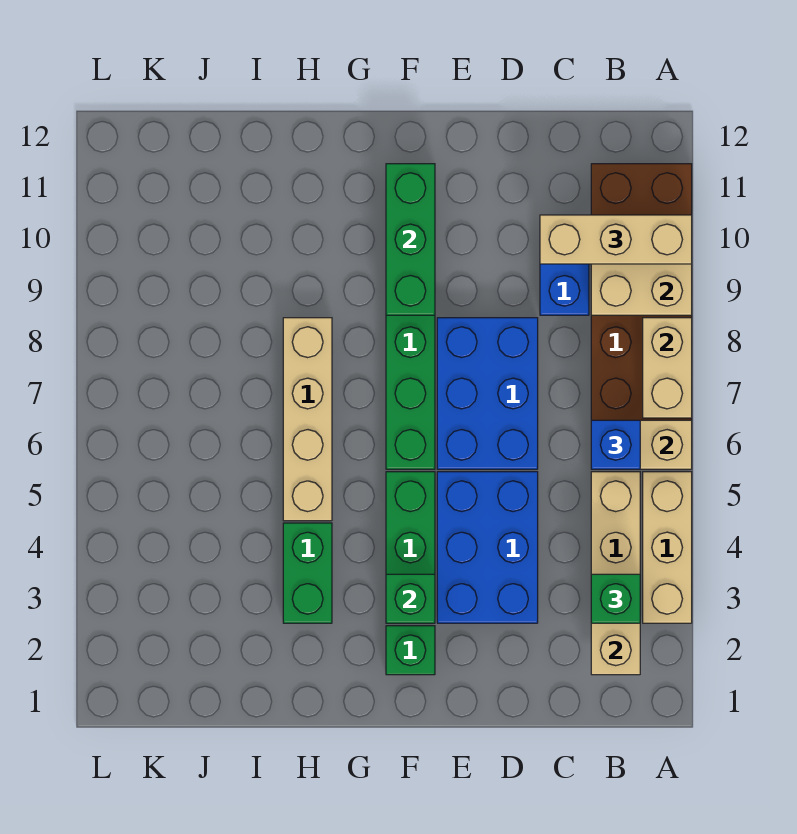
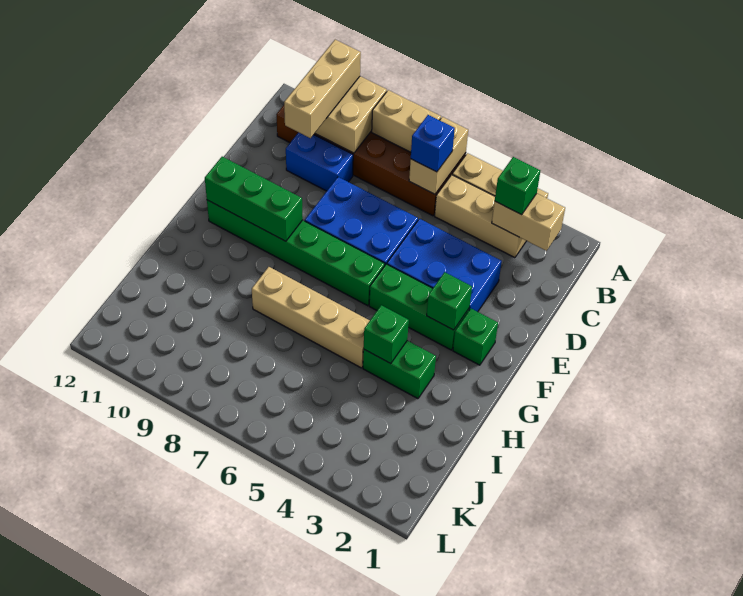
none -> green brick H4 level 2

